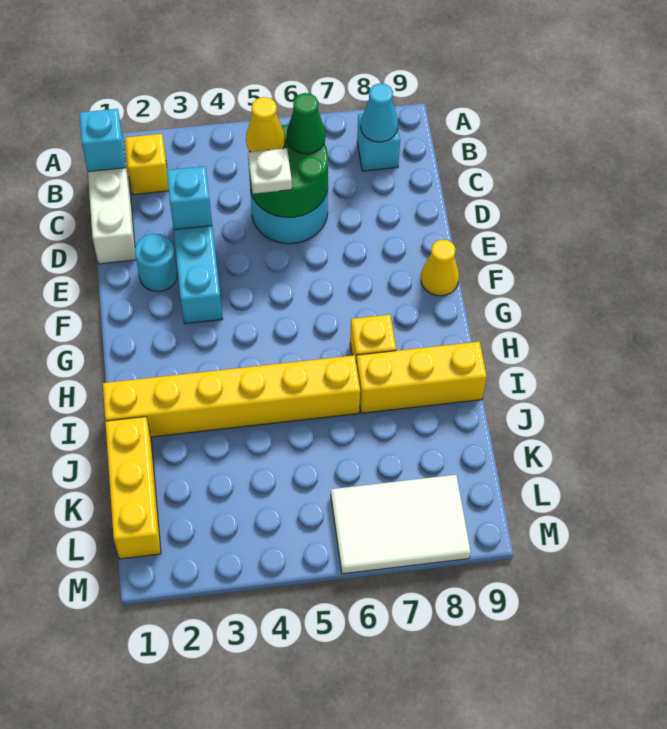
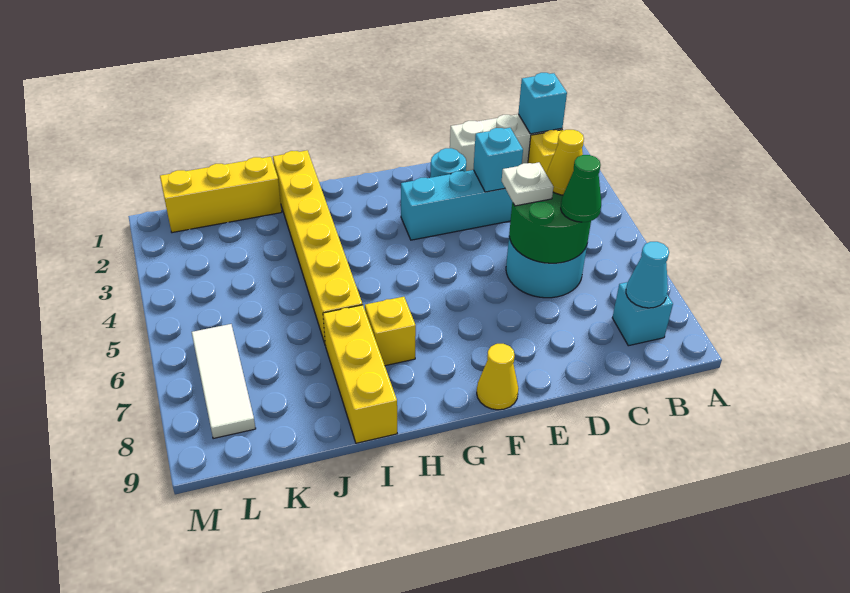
white tile L6:M8 level 1 -> white tile L6:L8 level 1

